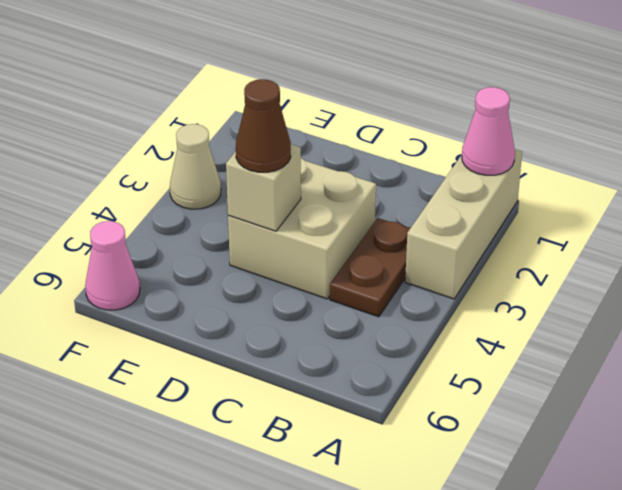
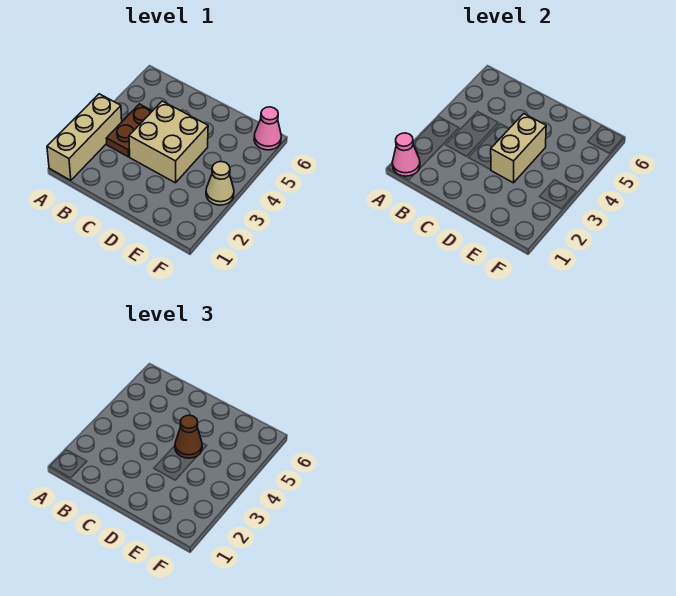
tan brick D4 level 2 -> tan brick D3:D4 level 2

